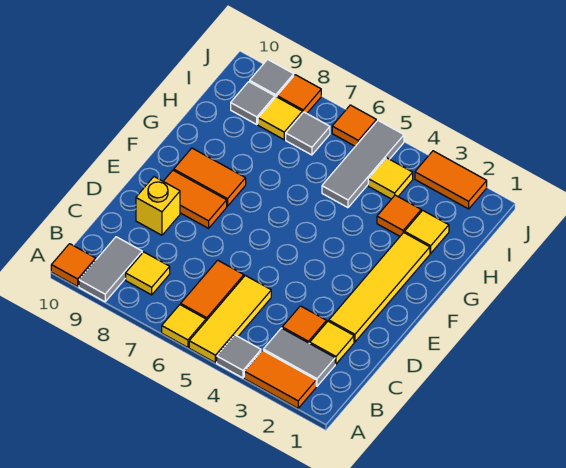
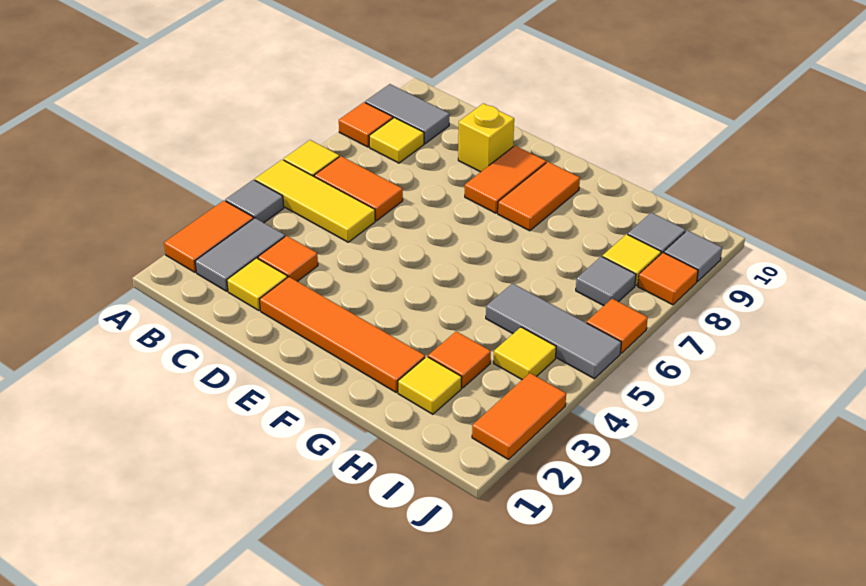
orange tile A10 level 1 -> orange tile A8 level 1
yellow tile D2:G2 level 1 -> orange tile D2:G2 level 1

